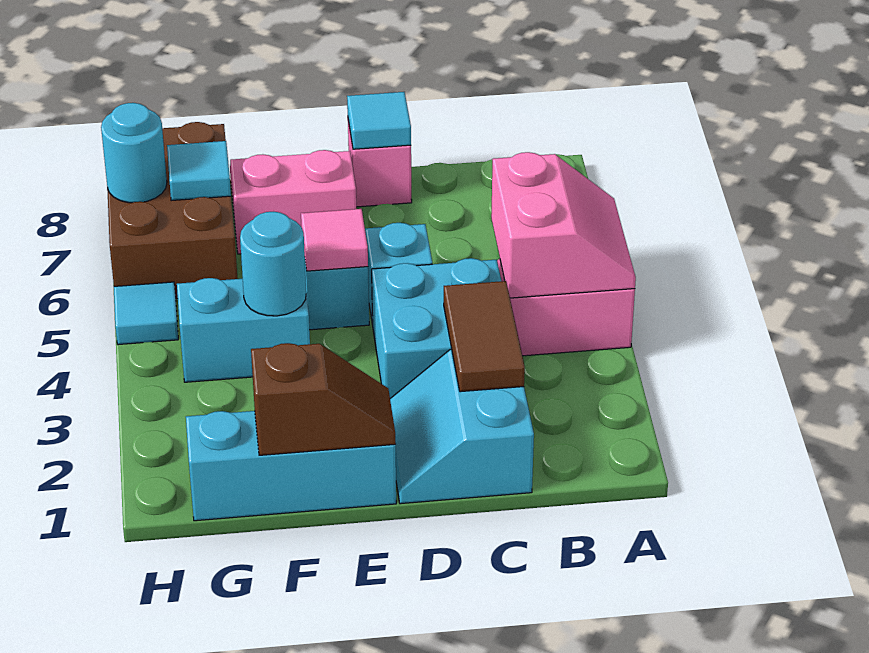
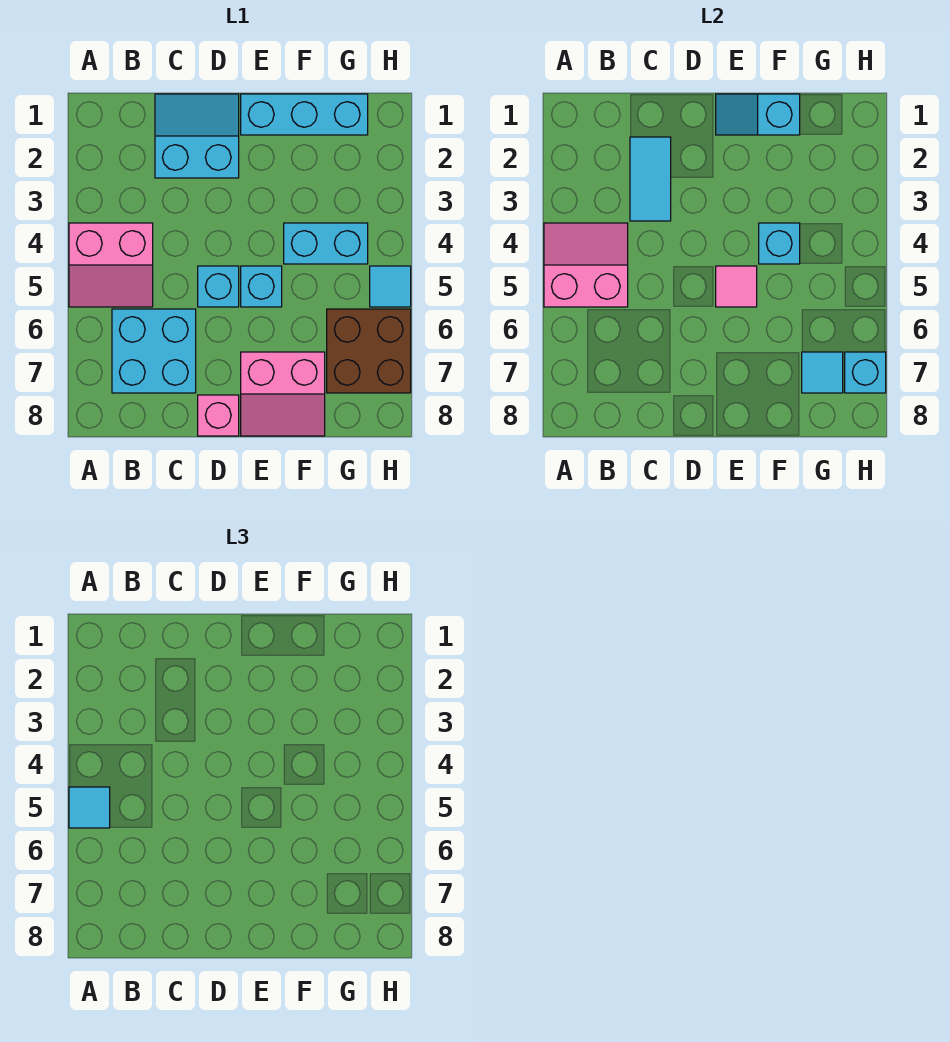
pink slope A4:B5 level 2 top B -> pink slope A4:B5 level 2 top 5
cyan slope C1:D2 level 1 top C -> cyan slope C1:D2 level 1 top 2
brown tile C2:C3 level 2 -> cyan tile C2:C3 level 2
cyan brick C3:D4 level 1 -> cyan brick B6:C7 level 1
cyan tile D8 level 2 -> cyan tile A5 level 3
brown slope E1:F1 level 2 top F -> cyan slope E1:F1 level 2 top F
cyan round brick F4 level 2 -> cyan brick F4 level 2
brown brick G6:H8 level 1 -> brown brick G6:H7 level 1
cyan round brick H7 level 2 -> cyan brick H7 level 2

